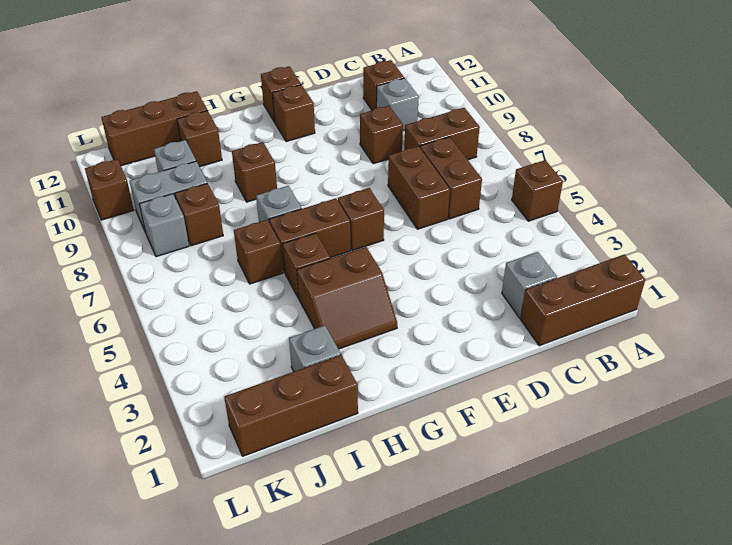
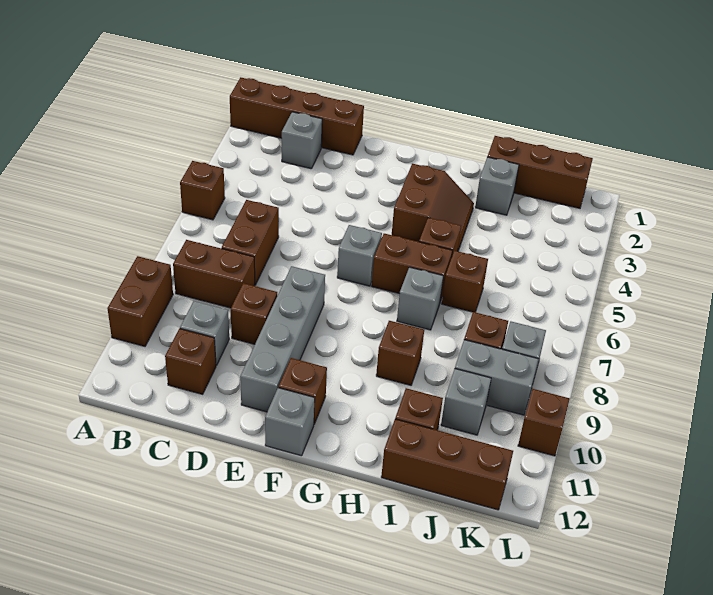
brown brick A1:C1 level 1 -> brown brick A1:D1 level 1
brown brick D6:D7 level 1 -> brown brick A9:A10 level 1
none -> grey brick E8:E11 level 1
brown brick F6 level 1 -> grey brick F6 level 1
brown brick F12 level 1 -> grey brick F12 level 1
brown slope G3:H4 level 1 top 4 -> brown slope G3:H4 level 1 top G

